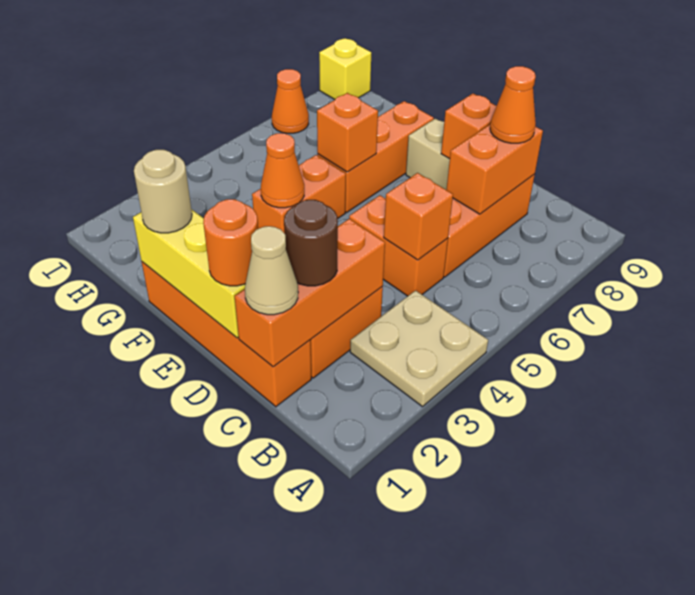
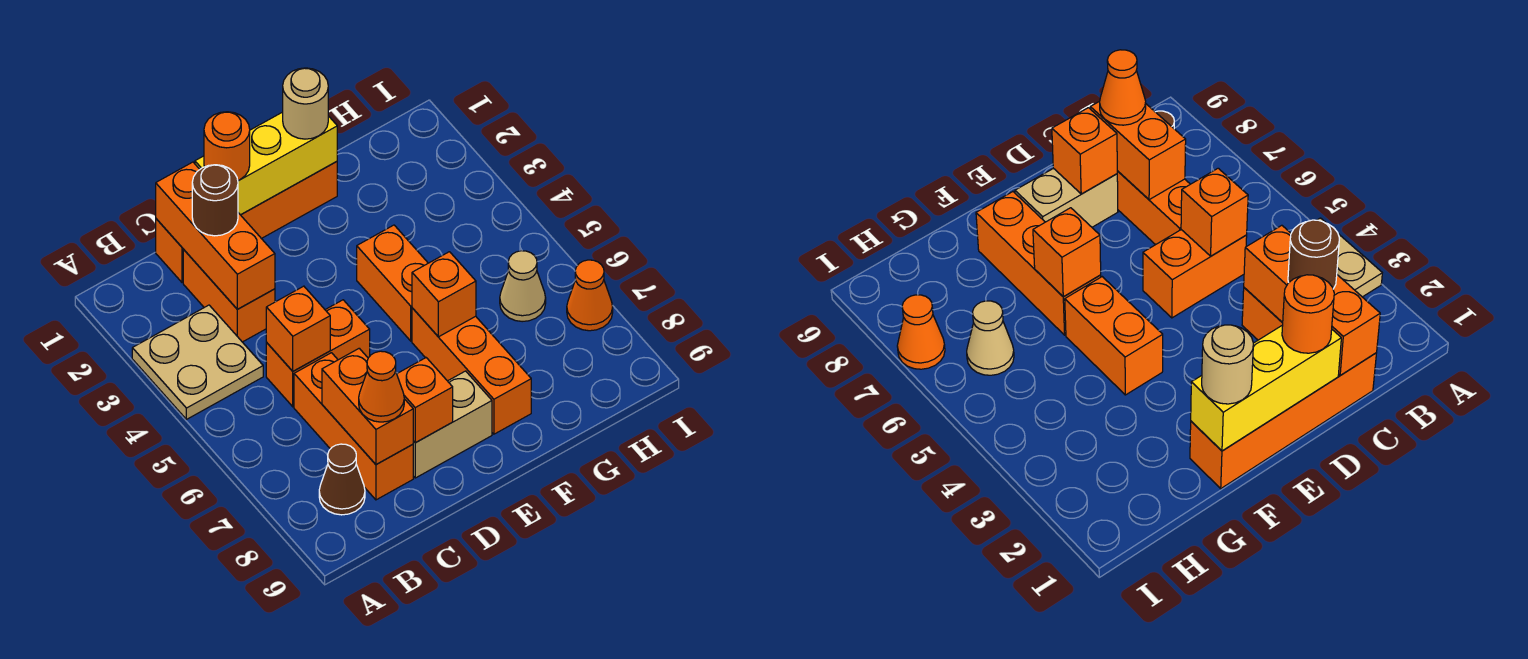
none -> brown cone B8 level 1
tan cone C1 level 3 -> tan cone H6 level 1
orange cone F4 level 2 -> none
yellow brick I9 level 1 -> none

